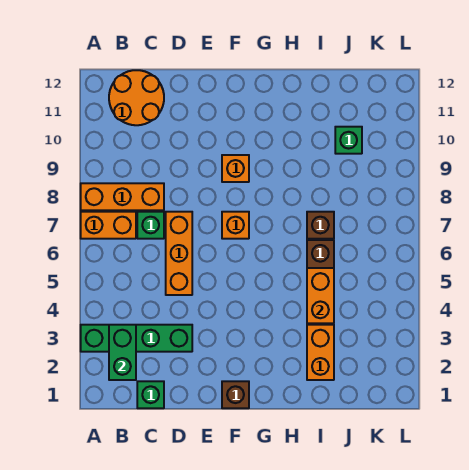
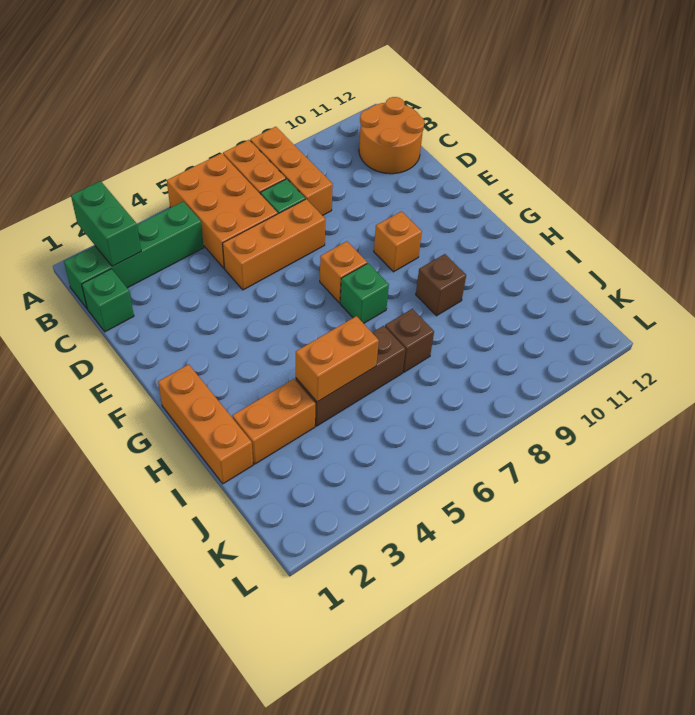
green brick A3:D3 level 1 -> green brick B1:B4 level 1
none -> orange brick A5:C6 level 1
green brick B2:B3 level 2 -> green brick A2:B2 level 2
brown brick F1 level 1 -> brown brick H9 level 1
none -> orange brick G1:I1 level 1
green brick J10 level 1 -> green brick G7 level 1

